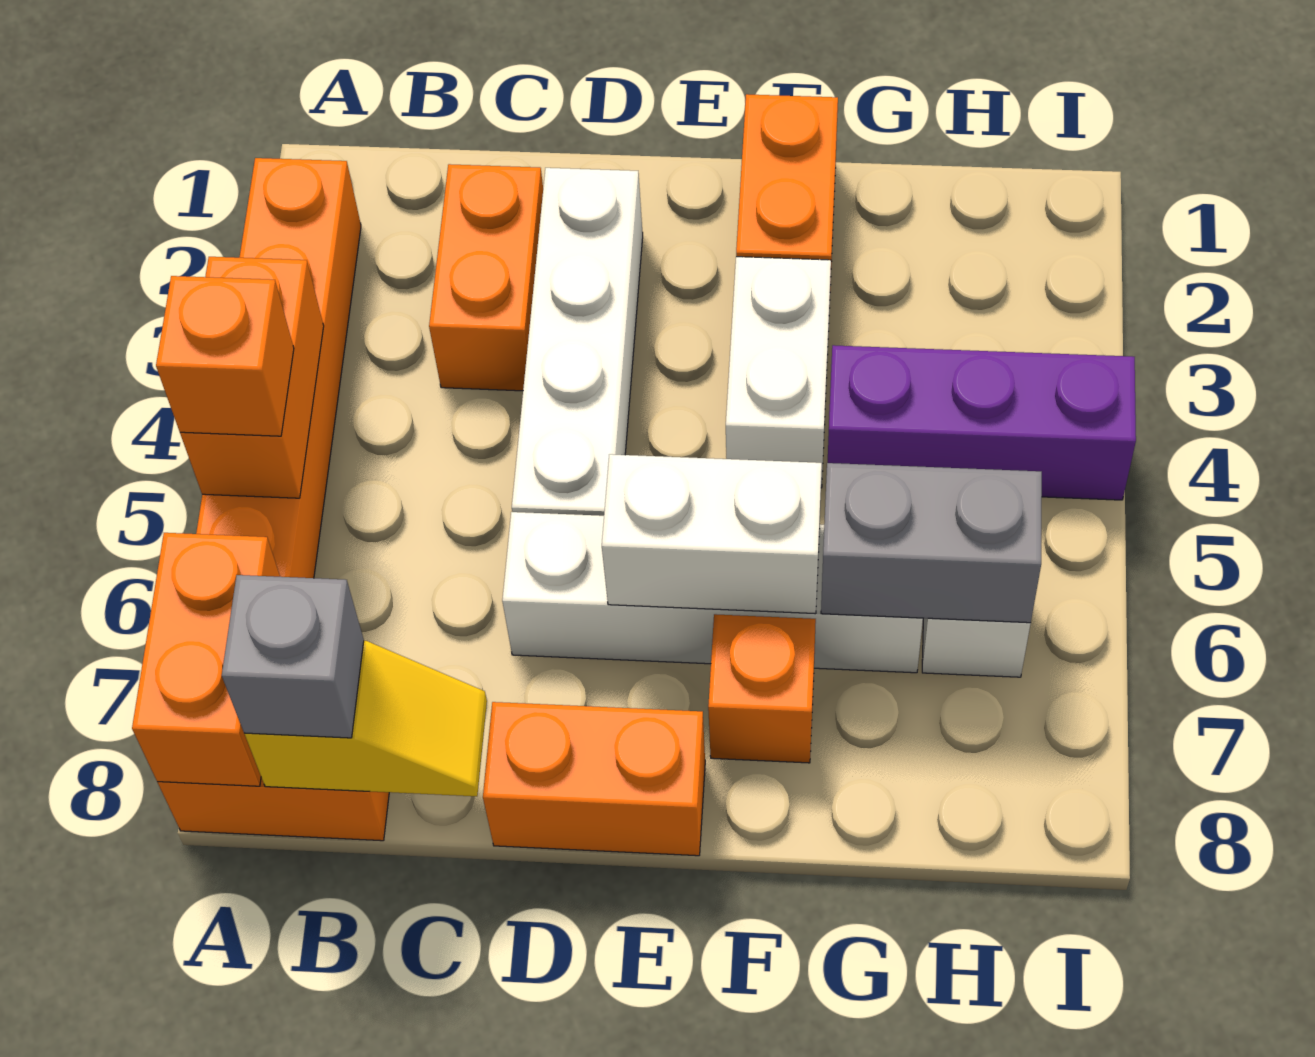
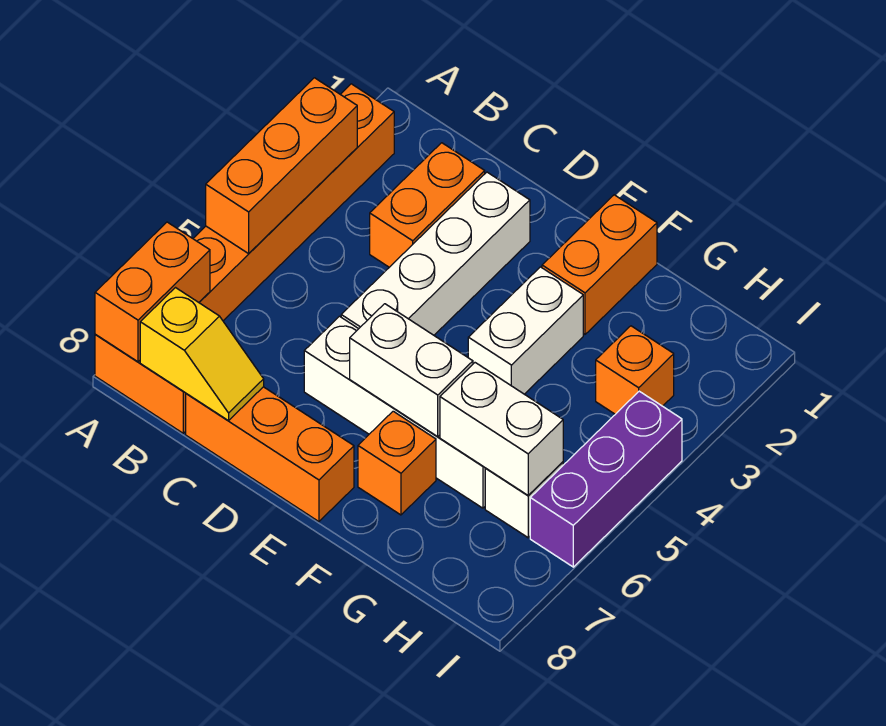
orange brick A4:A5 level 2 -> orange brick A3:A5 level 2
orange brick A5 level 3 -> orange brick H3 level 1
grey brick B8 level 3 -> none
orange brick D8:E8 level 1 -> orange brick C8:E8 level 1
purple brick G4:I4 level 1 -> purple brick I4:I6 level 1
grey brick G6:H6 level 2 -> white brick G6:H6 level 2

